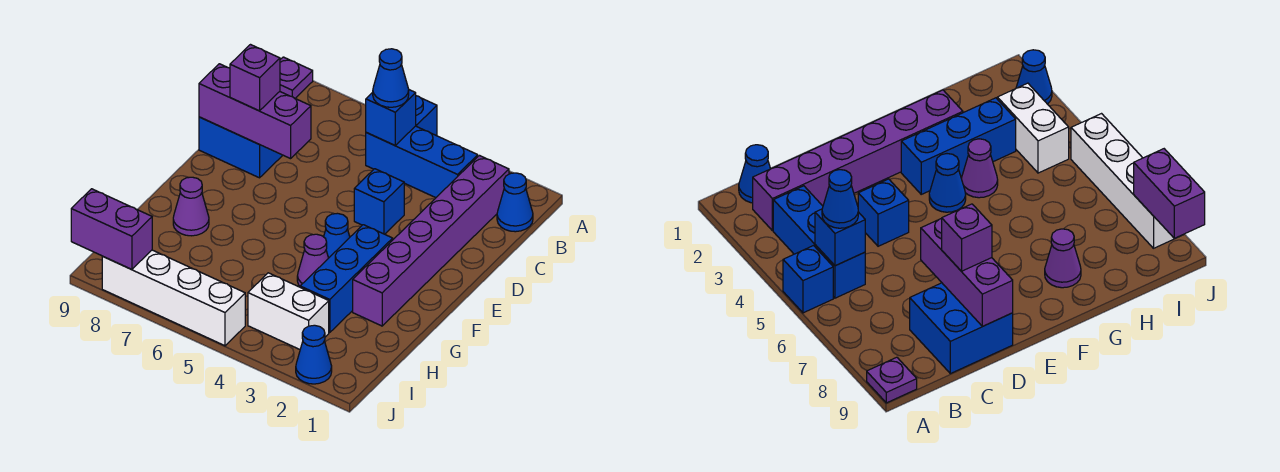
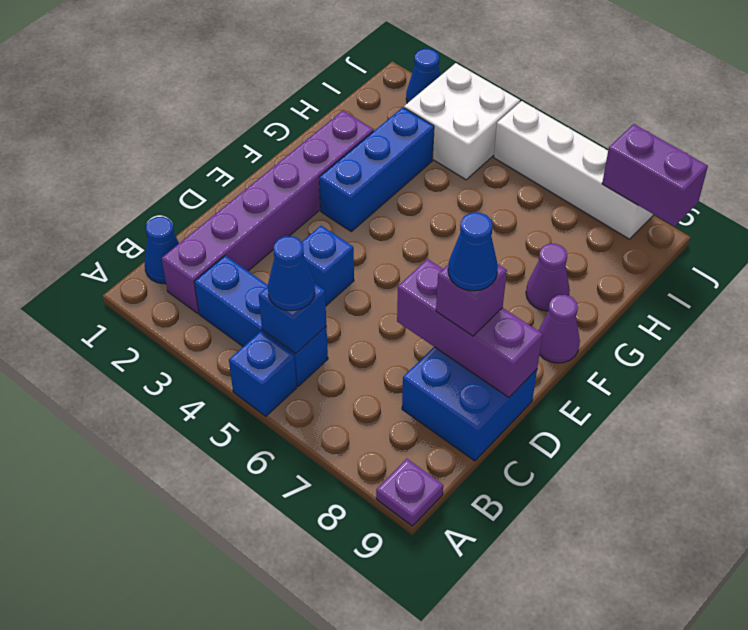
blue cone F4 level 1 -> blue cone D8 level 4
purple cone G4 level 1 -> purple cone F9 level 1
white brick I3:I4 level 1 -> white brick I3:J4 level 1

